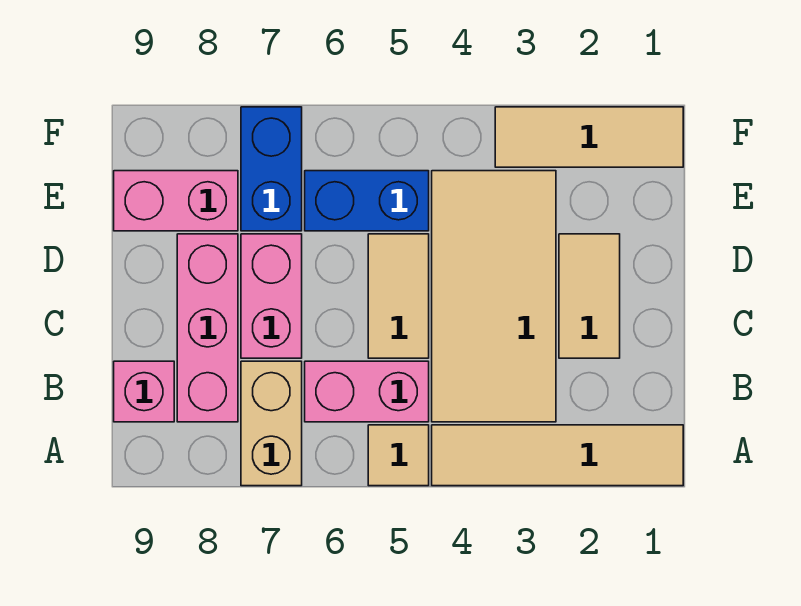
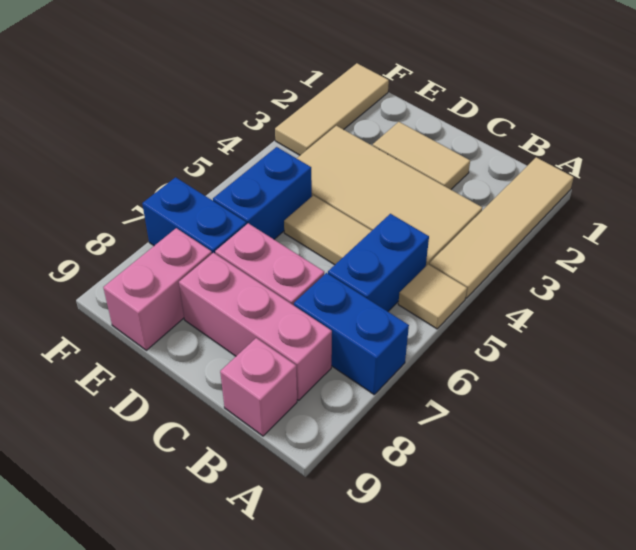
tan brick A7:B7 level 1 -> blue brick A7:B7 level 1
pink brick B5:B6 level 1 -> blue brick B5:B6 level 1

